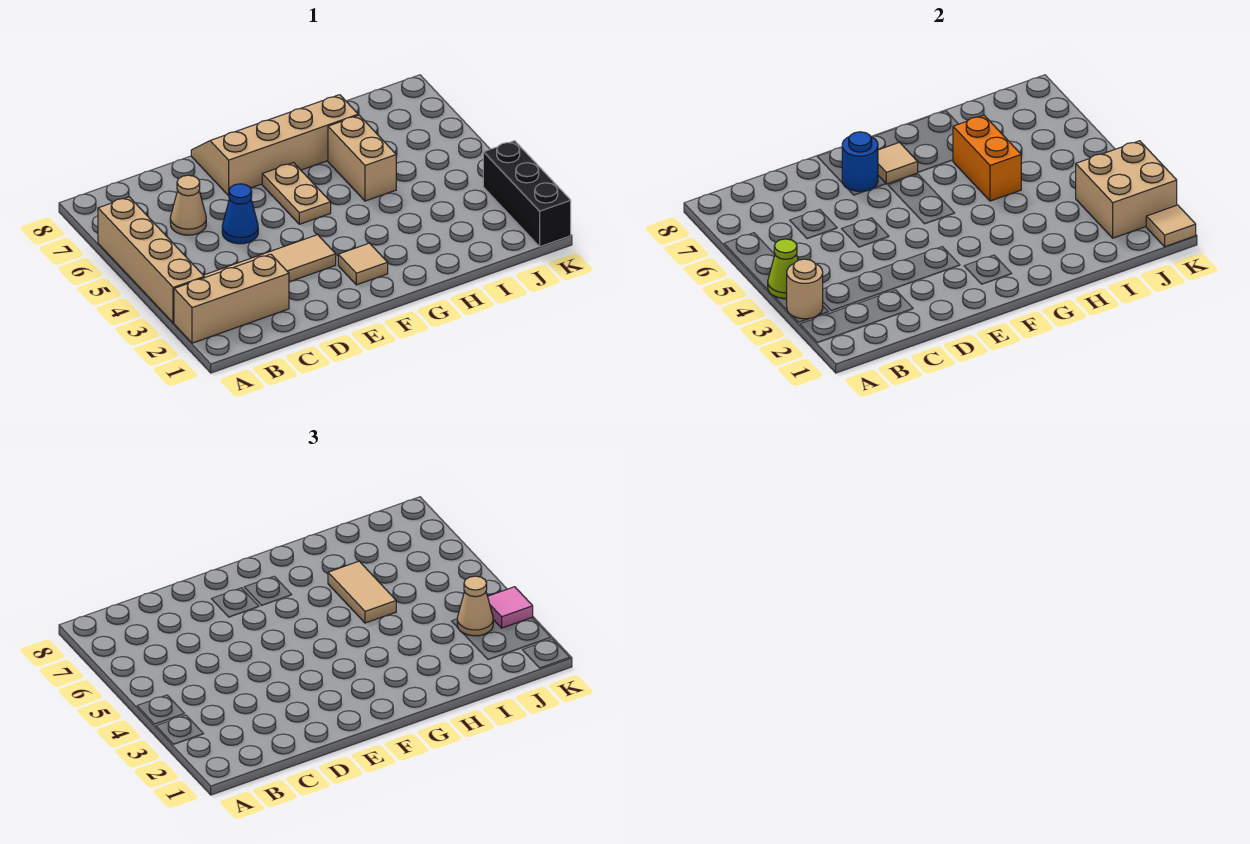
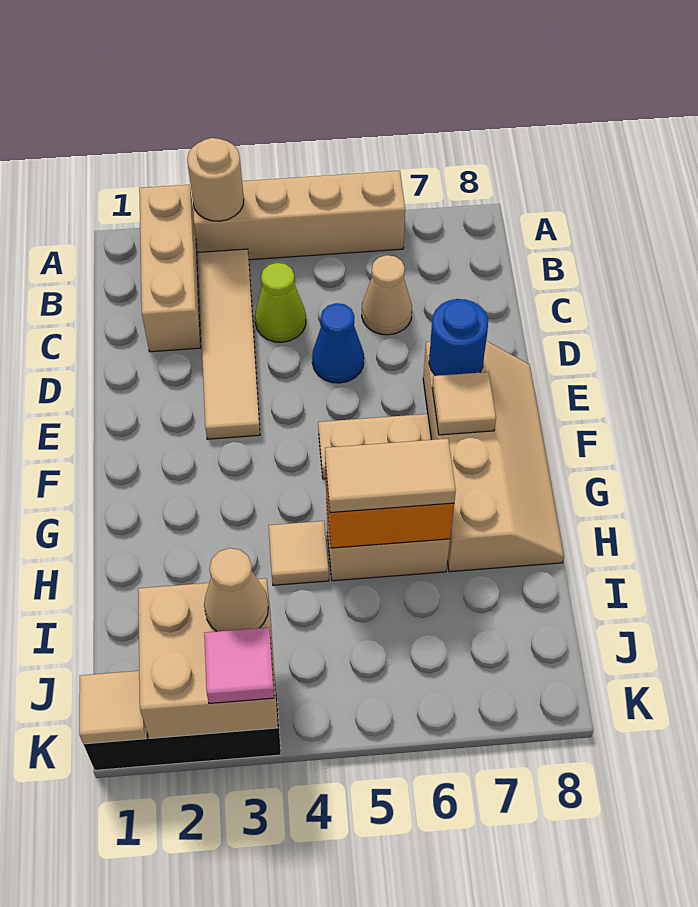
lime cone A4 level 2 -> lime cone C4 level 1
tan tile F2 level 1 -> tan tile H4 level 1

